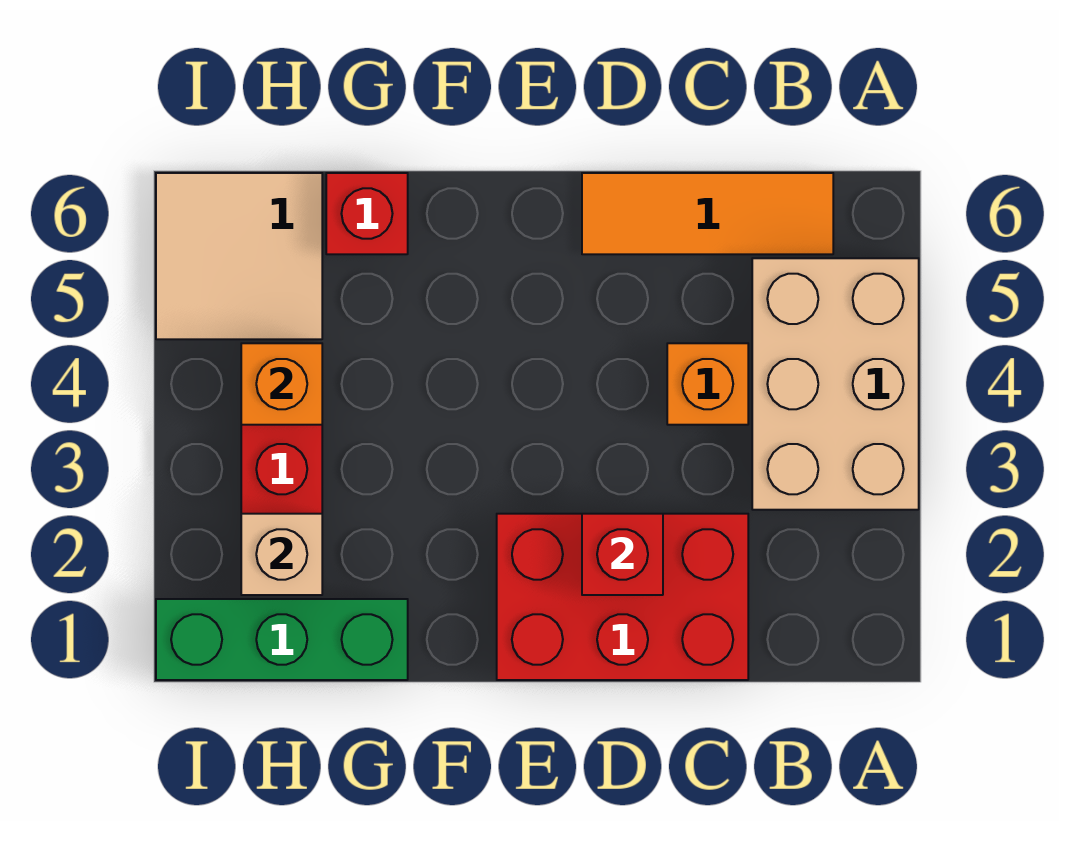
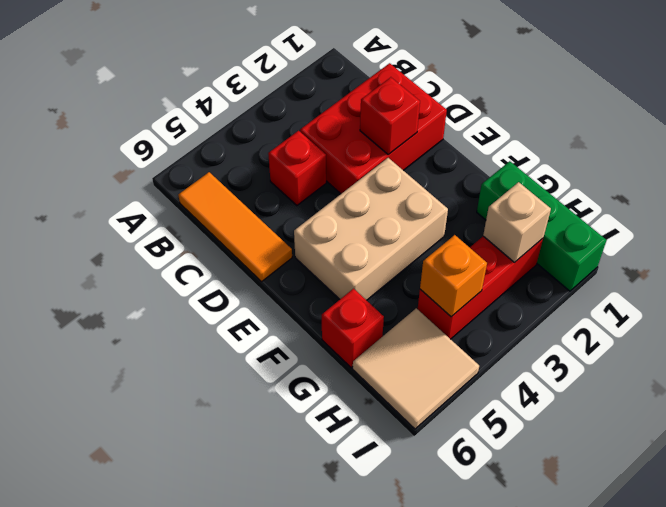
tan brick A3:B5 level 1 -> tan brick E3:F5 level 1
red brick C1:E2 level 1 -> red brick C1:D3 level 1
orange brick C4 level 1 -> red brick C4 level 1

